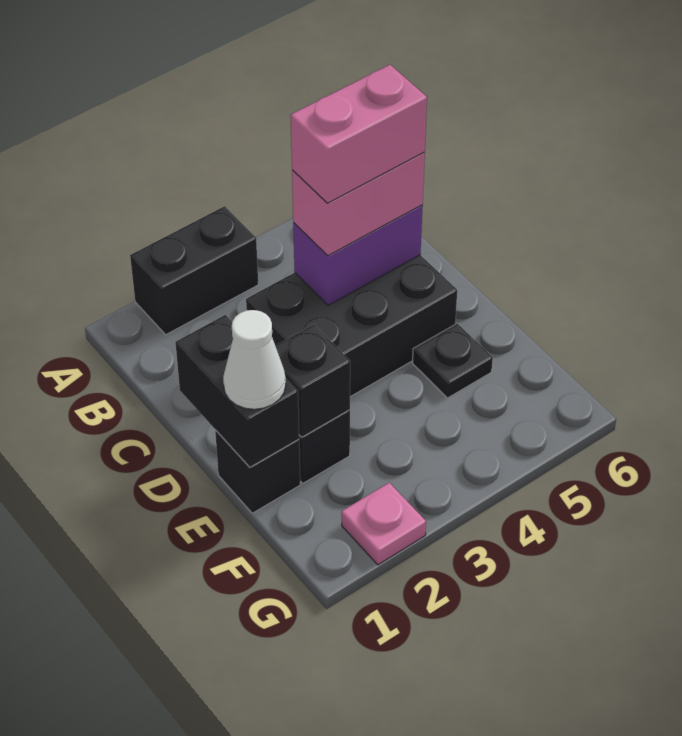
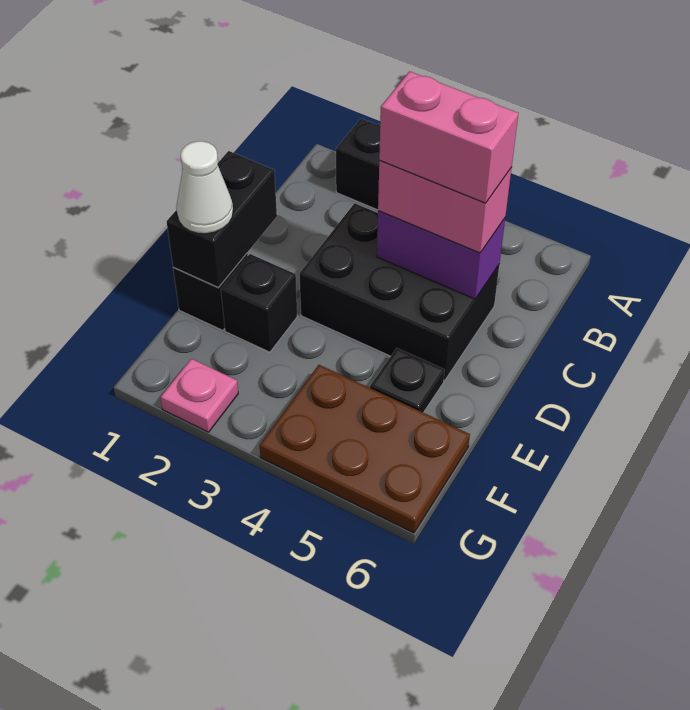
black brick E2 level 2 -> none
none -> brown plate F4:G6 level 1

